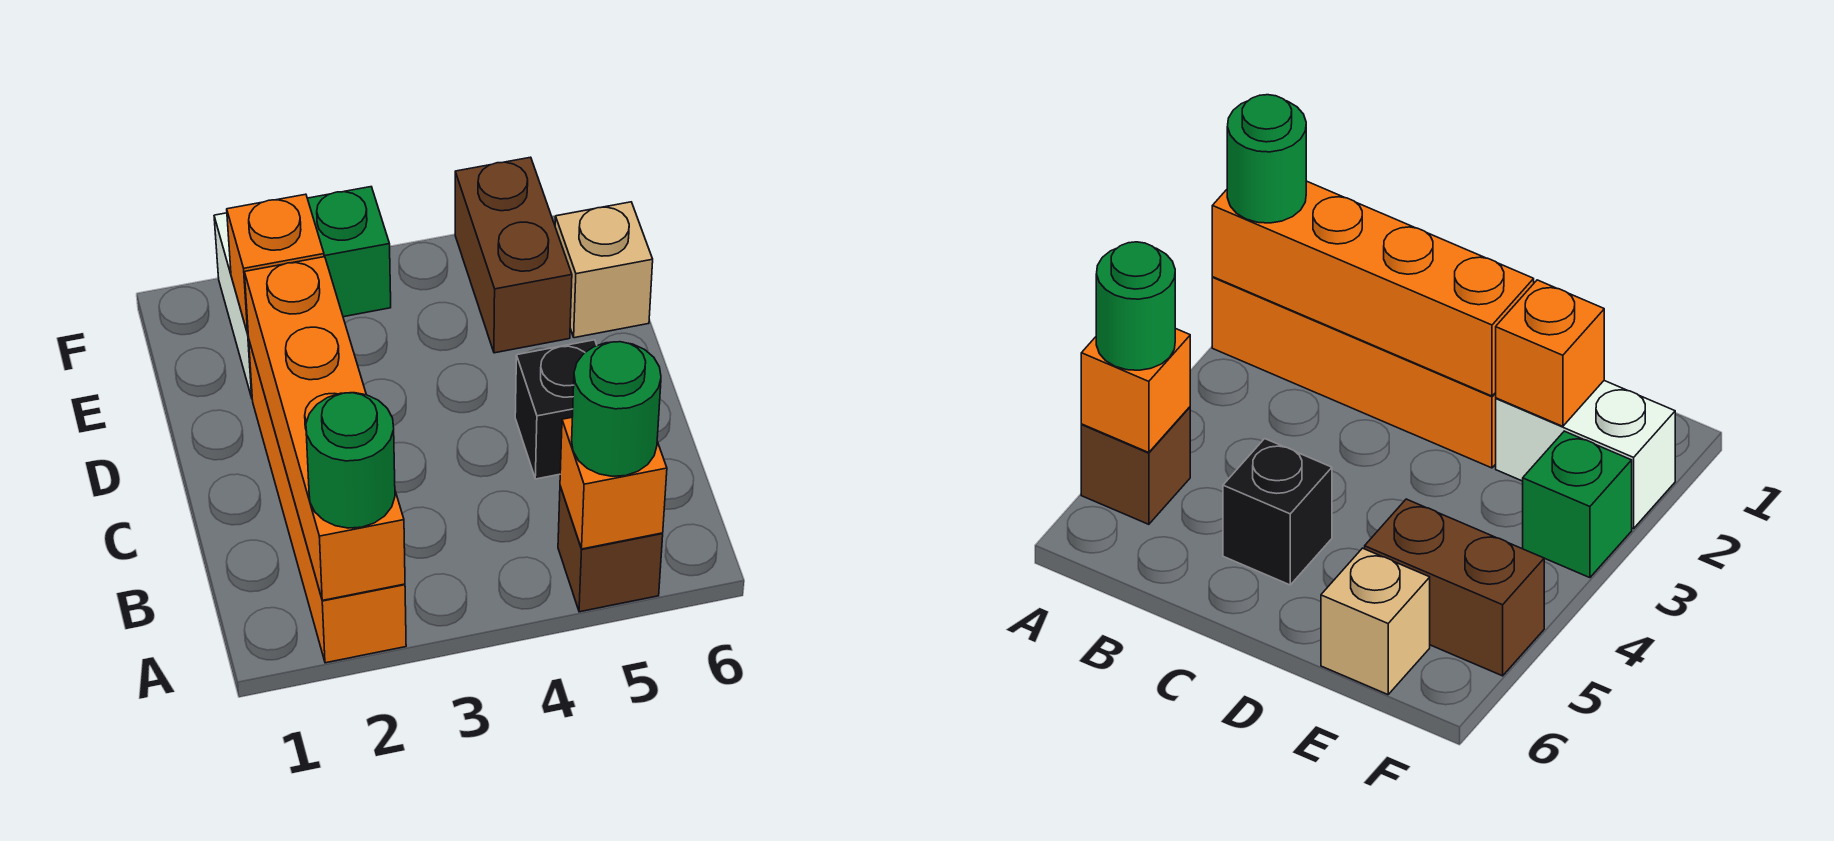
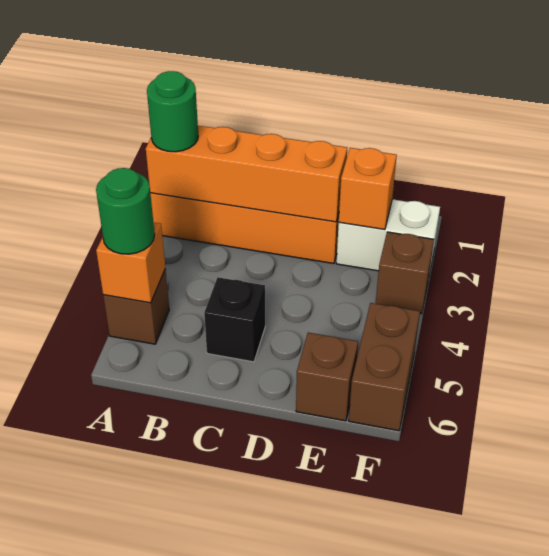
brown brick E5:F5 level 1 -> brown brick F5:F6 level 1
tan brick E6 level 1 -> brown brick E6 level 1
green brick F3 level 1 -> brown brick F3 level 1

